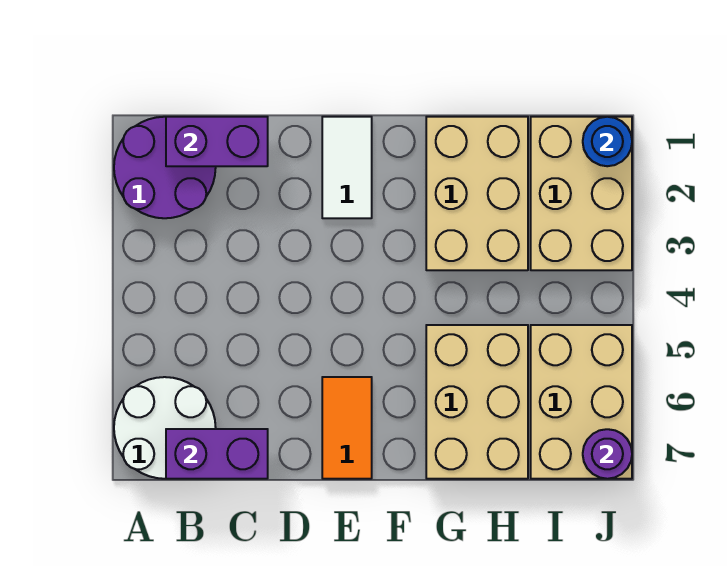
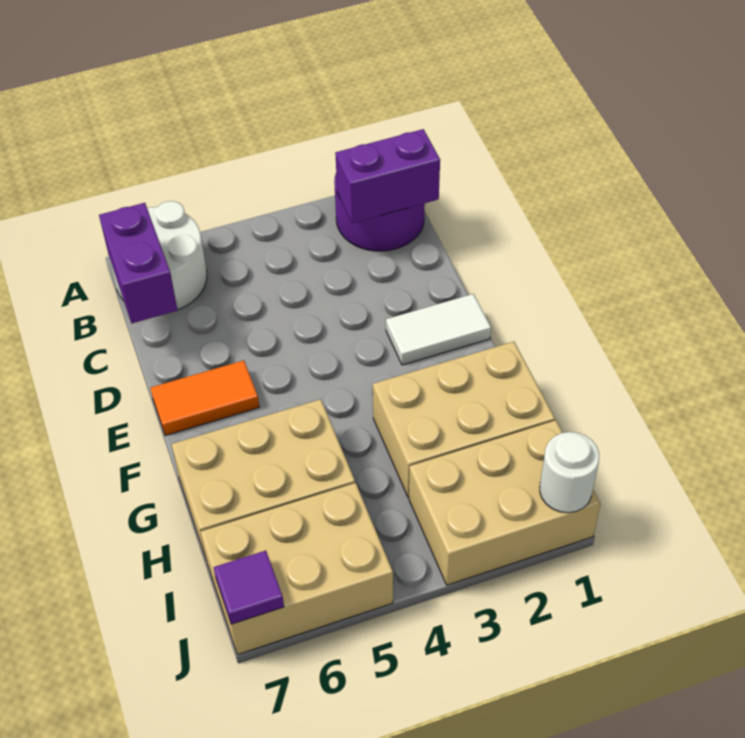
purple brick B1:C1 level 2 -> purple brick B1:B2 level 2
blue round brick J1 level 2 -> white round brick J1 level 2
purple round brick J7 level 2 -> purple tile J7 level 2

